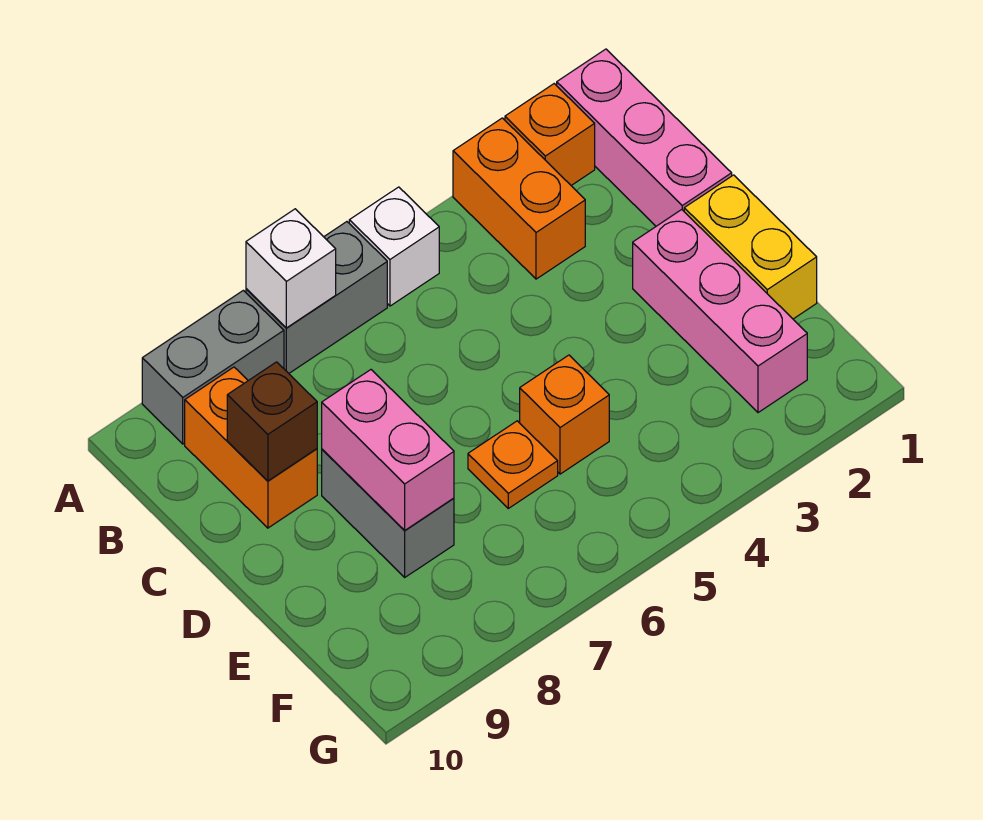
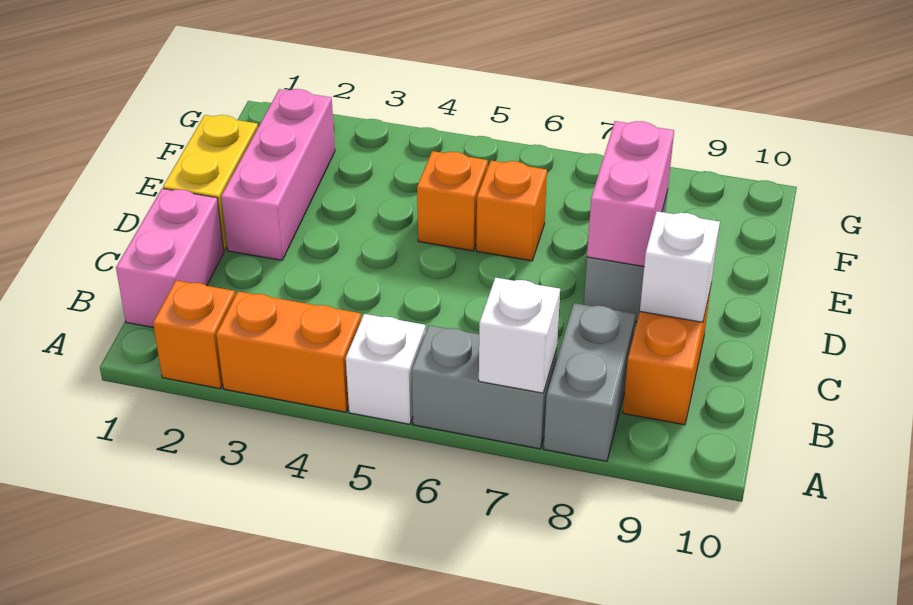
pink brick A1:C1 level 1 -> pink brick B1:C1 level 1
orange brick A3:B3 level 1 -> orange brick A3:A4 level 1
grey brick A8:A9 level 1 -> grey brick A8:B8 level 1
brown brick C9 level 2 -> white brick C9 level 2
orange plate E6 level 1 -> orange brick E6 level 1

